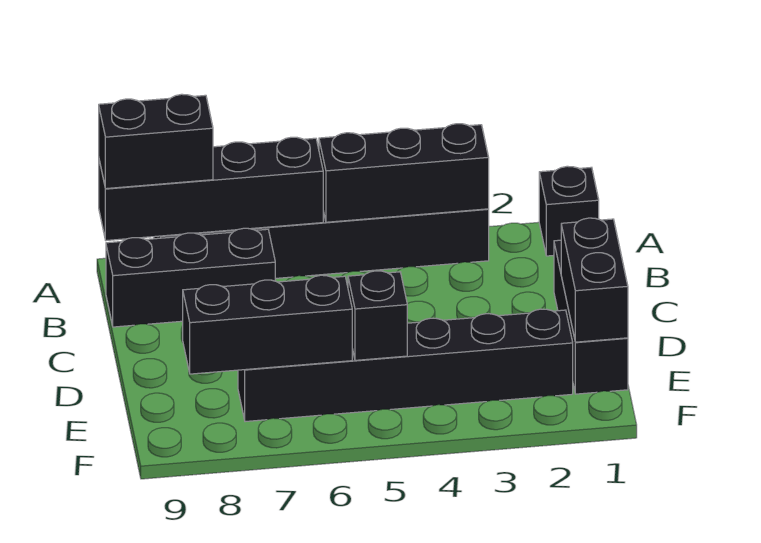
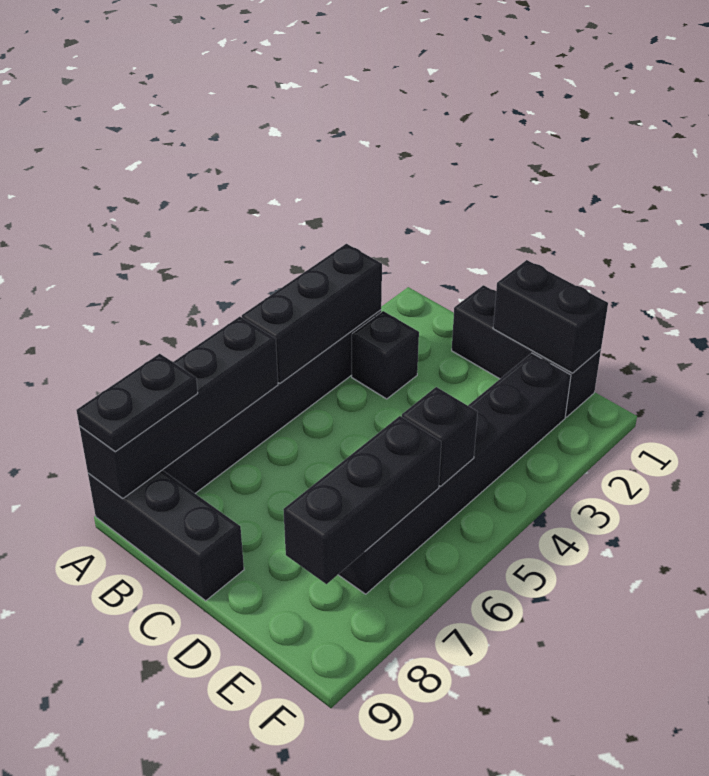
black brick A1 level 1 -> black brick B3 level 1
black brick A8:A9 level 3 -> black plate A8:A9 level 3
black brick B7:B9 level 1 -> black brick A9:C9 level 1

